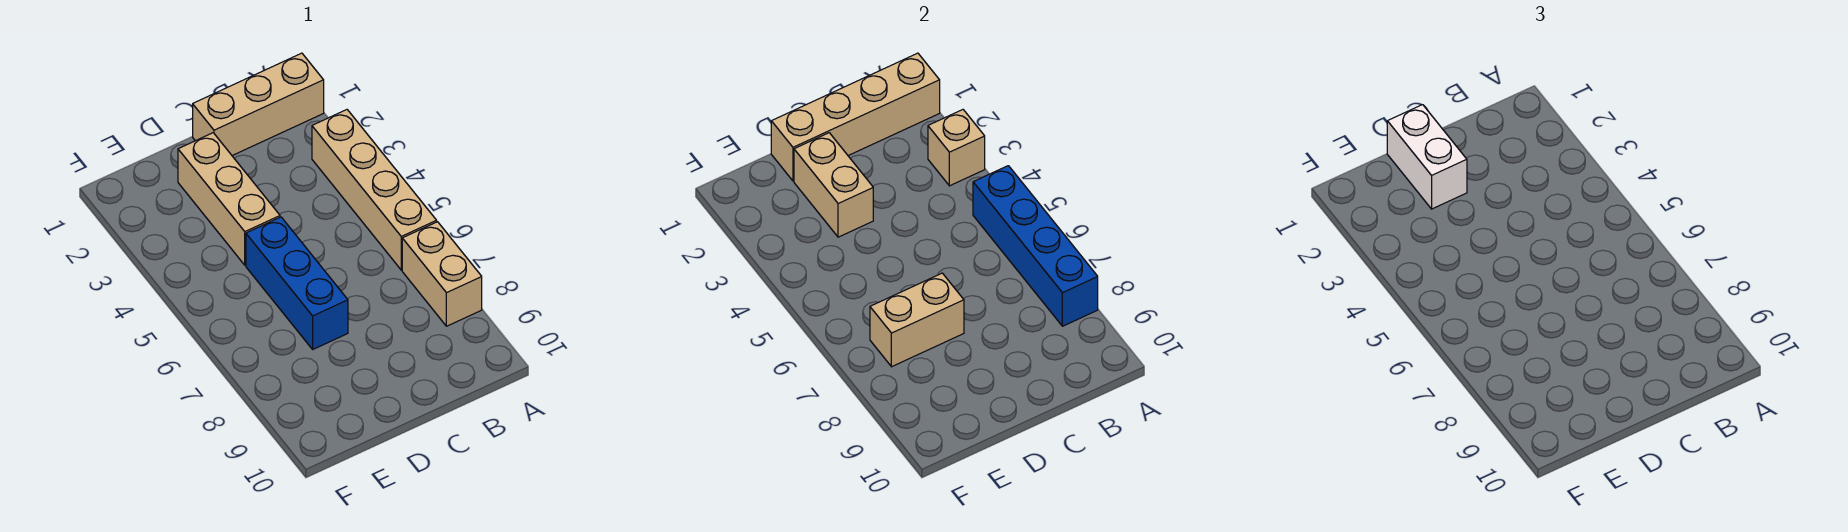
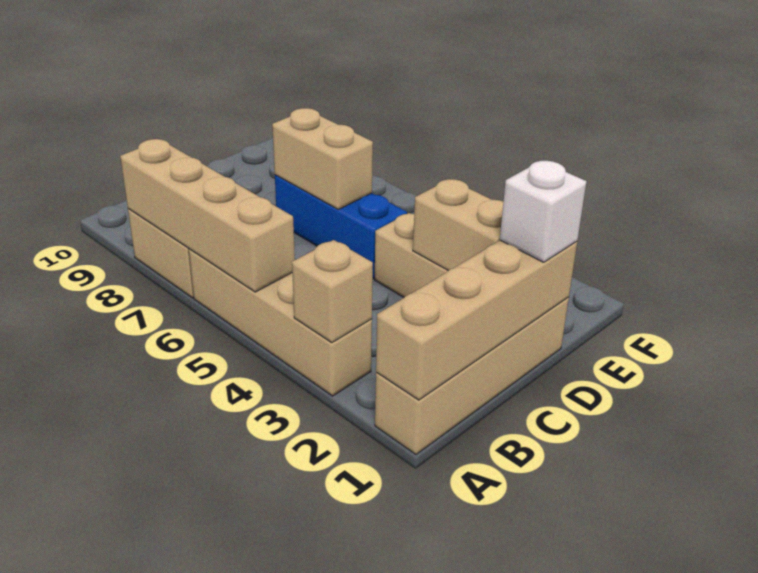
tan brick A1:C1 level 1 -> tan brick A1:D1 level 1
blue brick A5:A8 level 2 -> tan brick A5:A8 level 2
white brick D1:D2 level 3 -> white brick D1 level 3
tan brick D7:E7 level 2 -> tan brick D6:D7 level 2

